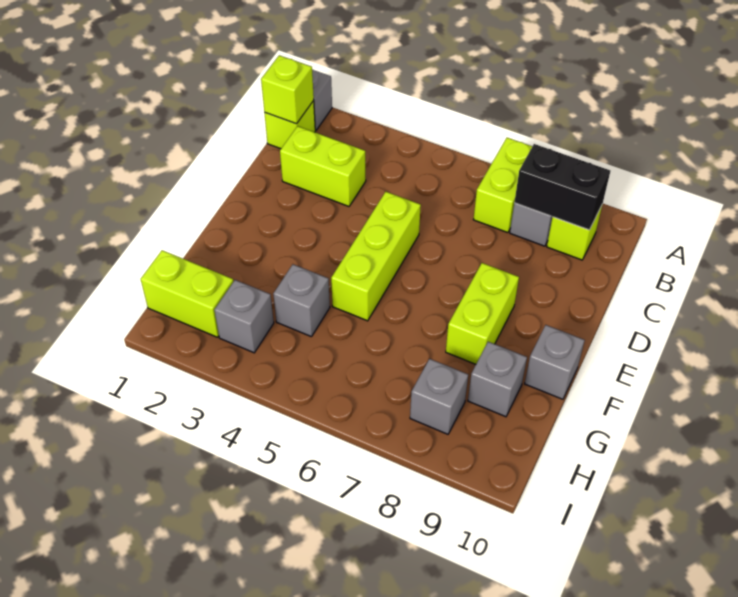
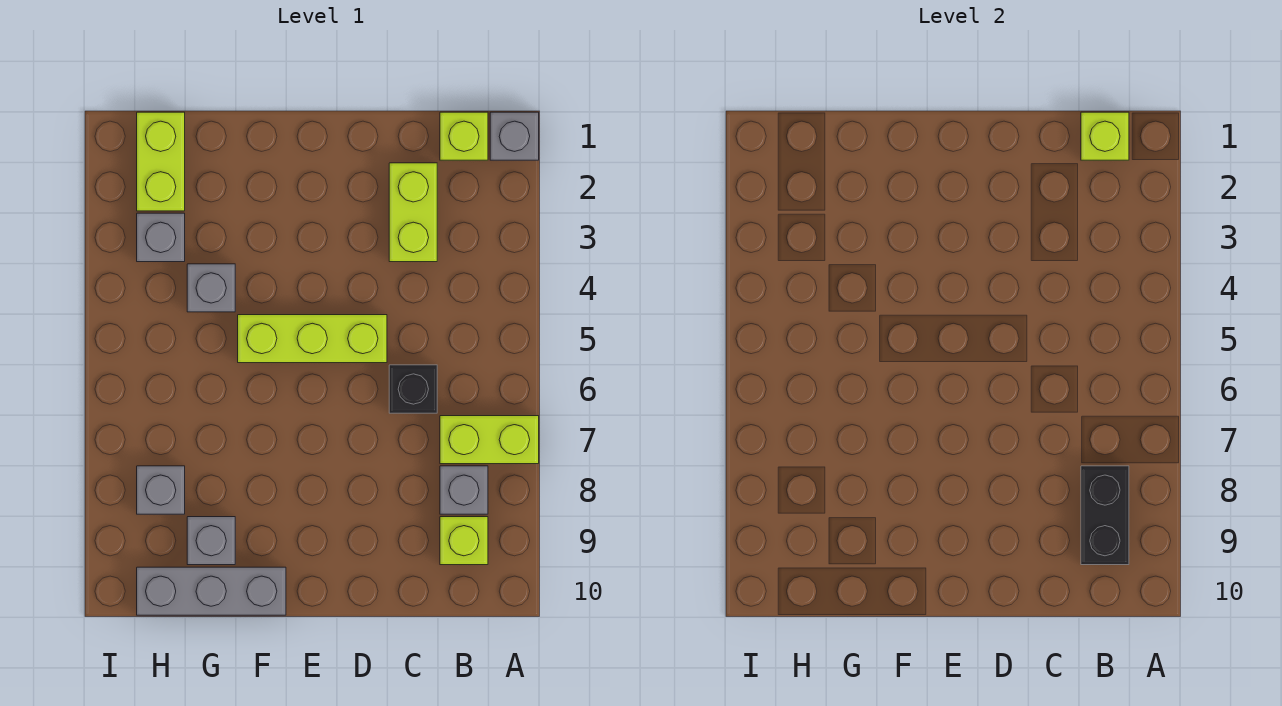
none -> black brick C6 level 1
lime brick E8:F8 level 1 -> none
grey brick F10 level 1 -> grey brick F10:H10 level 1

